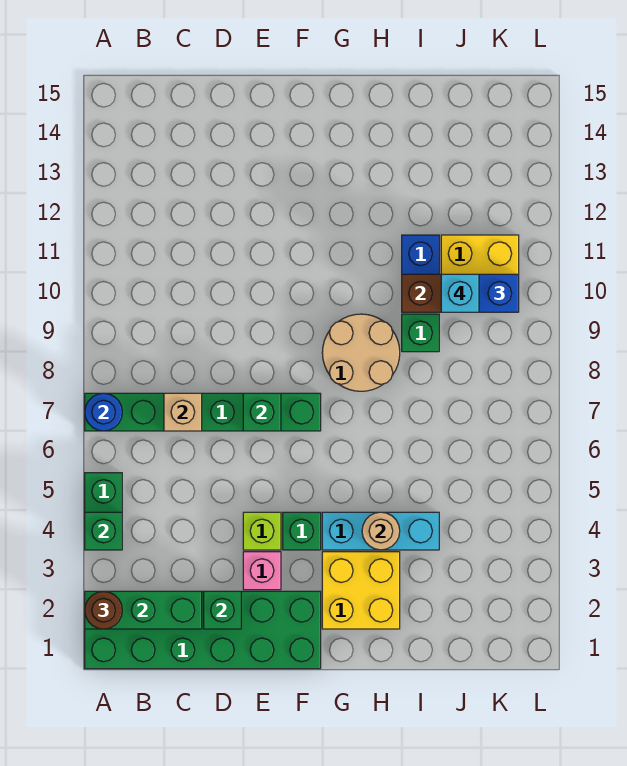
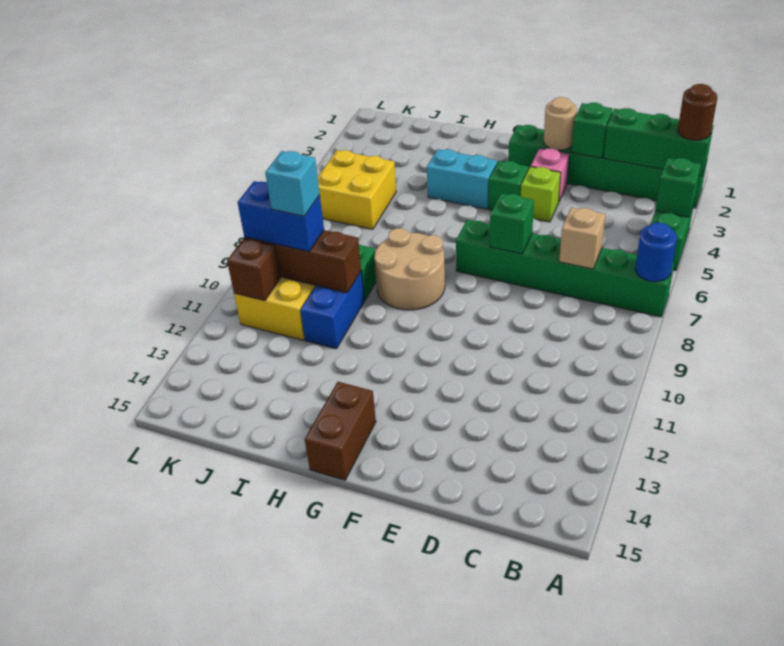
green brick A1:F2 level 1 -> green brick A2:F2 level 1
yellow brick G2:H3 level 1 -> yellow brick J5:K6 level 1
cyan brick G4:I4 level 1 -> cyan brick G4:H4 level 1
none -> brown brick G14:G15 level 1
tan round brick H4 level 2 -> tan round brick E2 level 2
none -> brown brick K11 level 2

